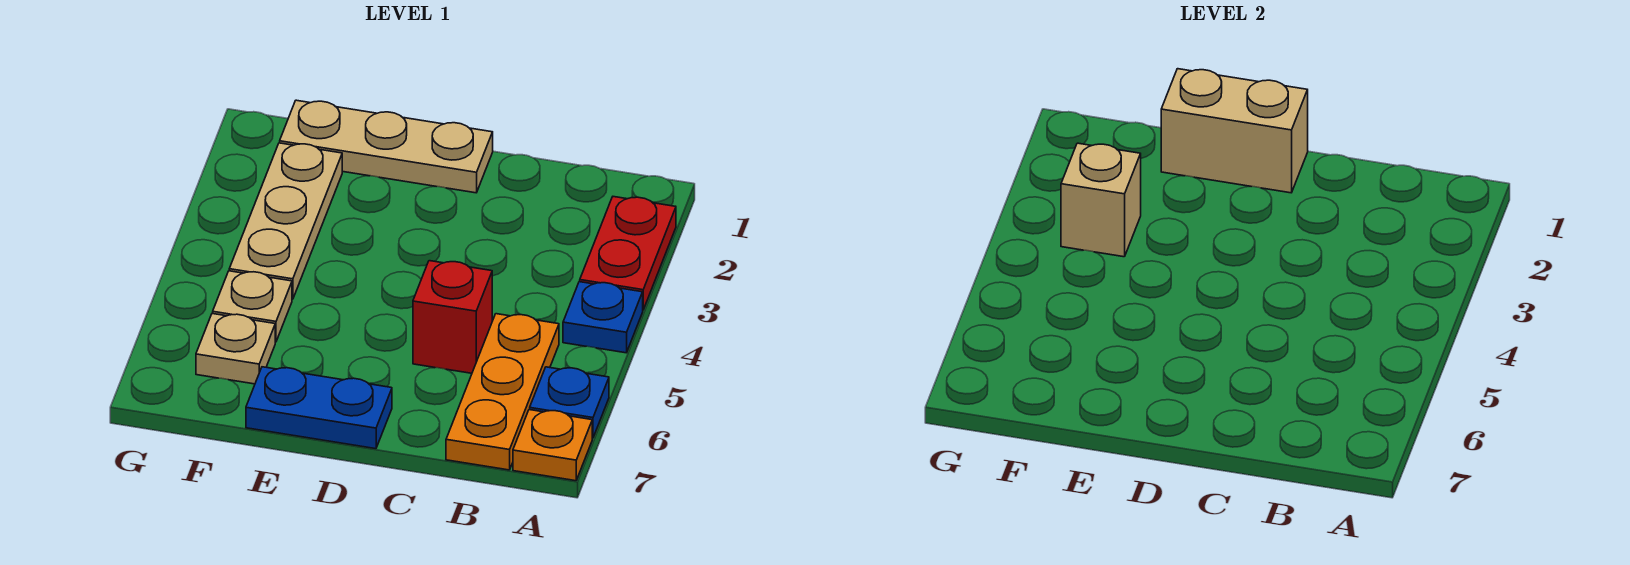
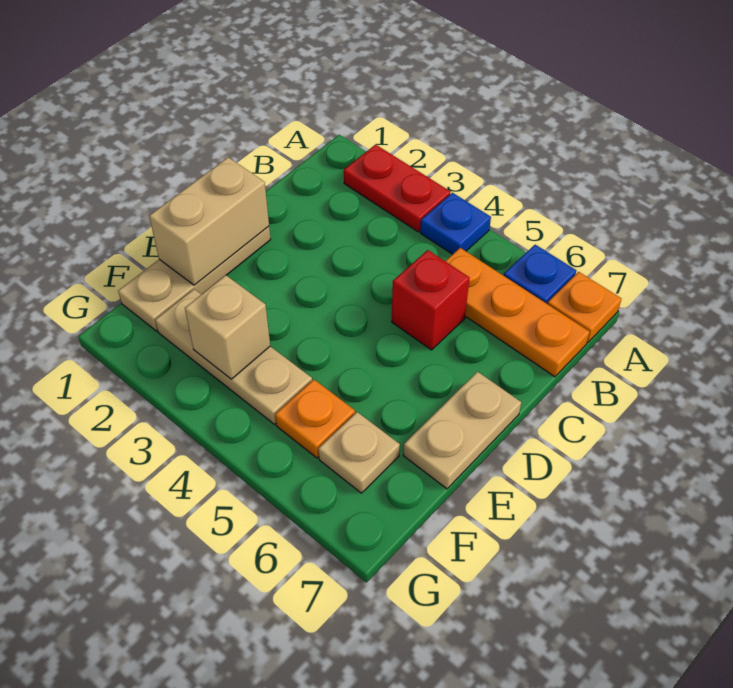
blue plate D7:E7 level 1 -> tan plate D7:E7 level 1
tan plate F5 level 1 -> orange plate F5 level 1

